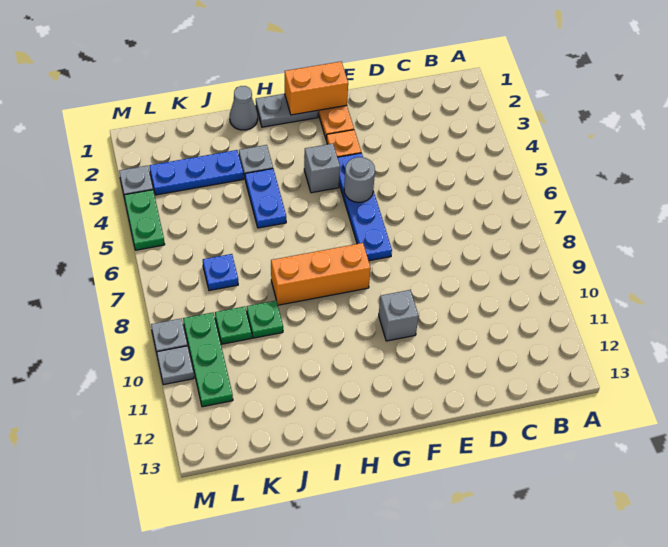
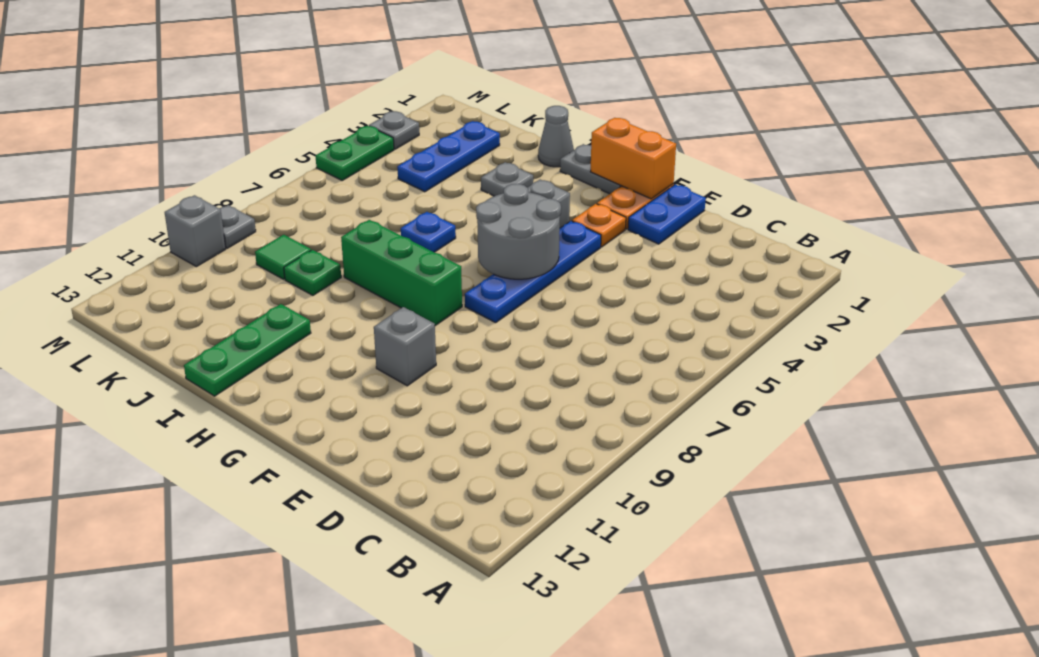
grey round brick F5 level 2 -> grey round brick F5:G6 level 2
orange brick G8:I8 level 1 -> green brick G8:I8 level 1
blue plate I4:I5 level 1 -> blue plate E1:E2 level 1
blue plate J3:L3 level 1 -> blue plate K2:K4 level 1
blue plate K7 level 1 -> blue plate I6 level 1
green plate K9 level 1 -> green tile K9 level 1
green plate L9:L11 level 1 -> green plate I11:I13 level 1
grey plate M10 level 1 -> grey brick M10 level 1

